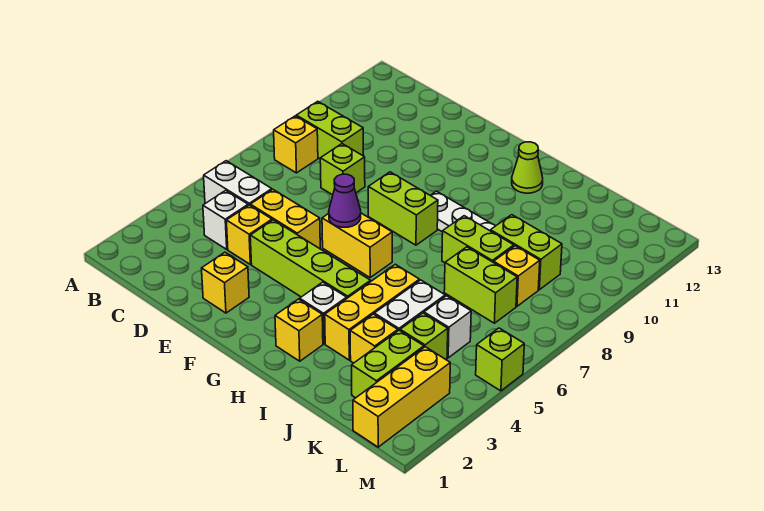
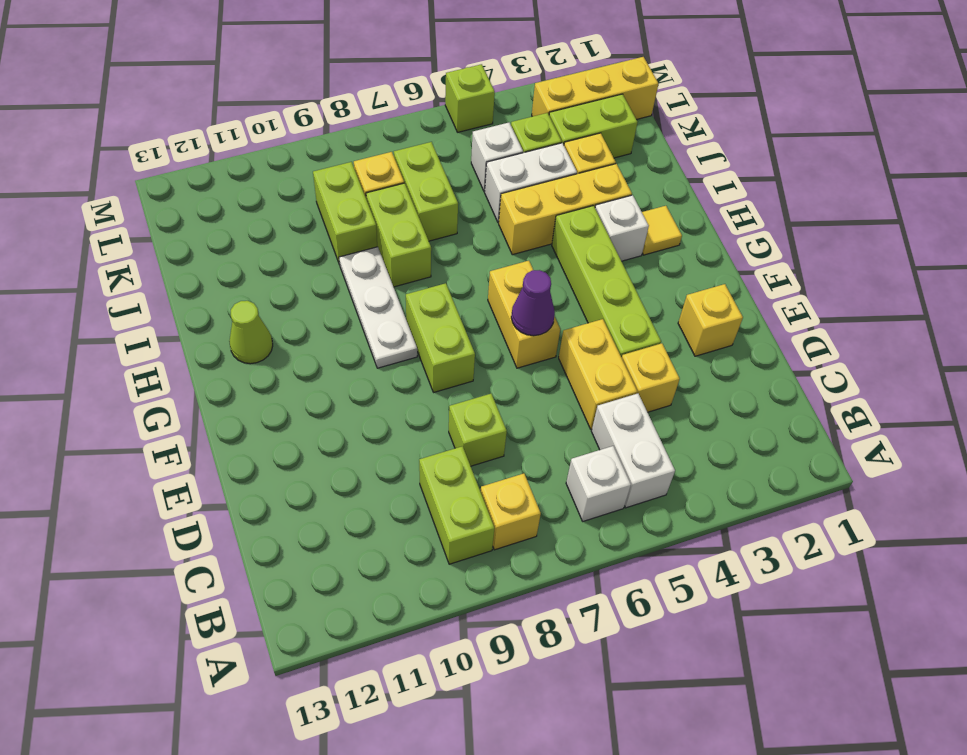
white brick C4 level 1 -> white brick B6 level 1
yellow brick H2 level 1 -> yellow tile H2 level 1

